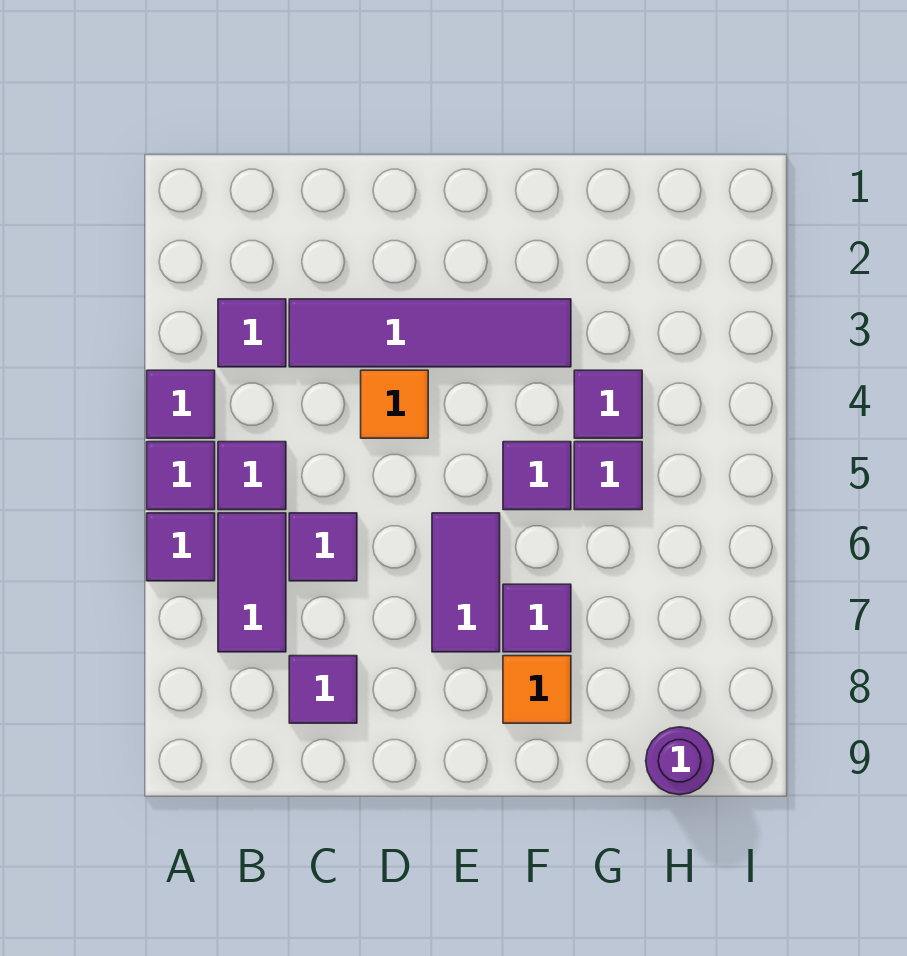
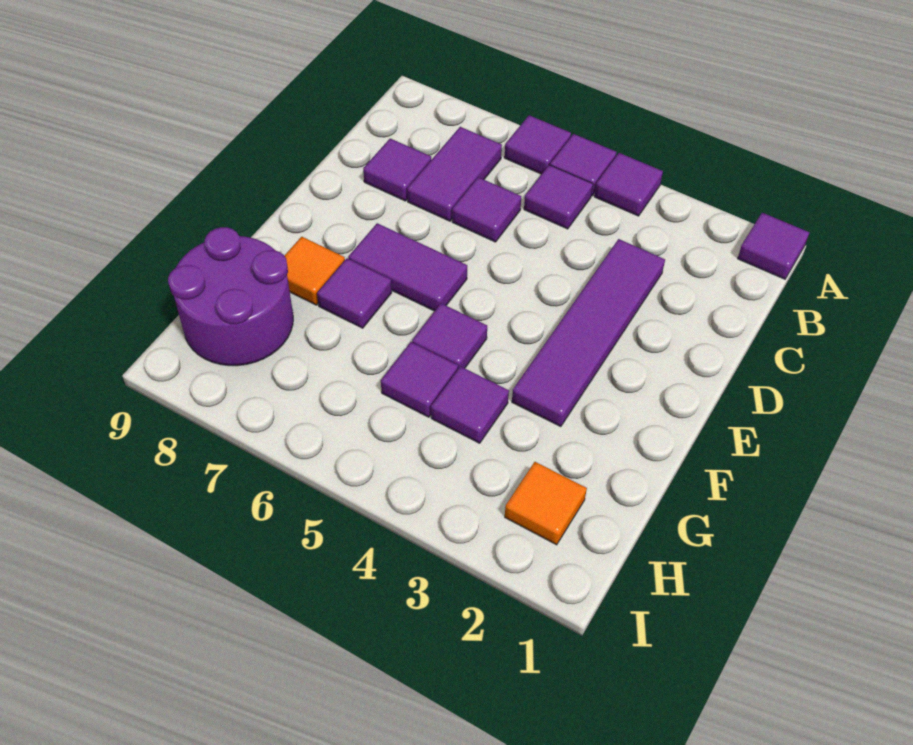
purple tile B3 level 1 -> purple tile A1 level 1
purple tile B6:B7 level 1 -> purple tile B7:C7 level 1
orange tile D4 level 1 -> orange tile H2 level 1
purple round brick H9 level 1 -> purple round brick G8:H9 level 1

